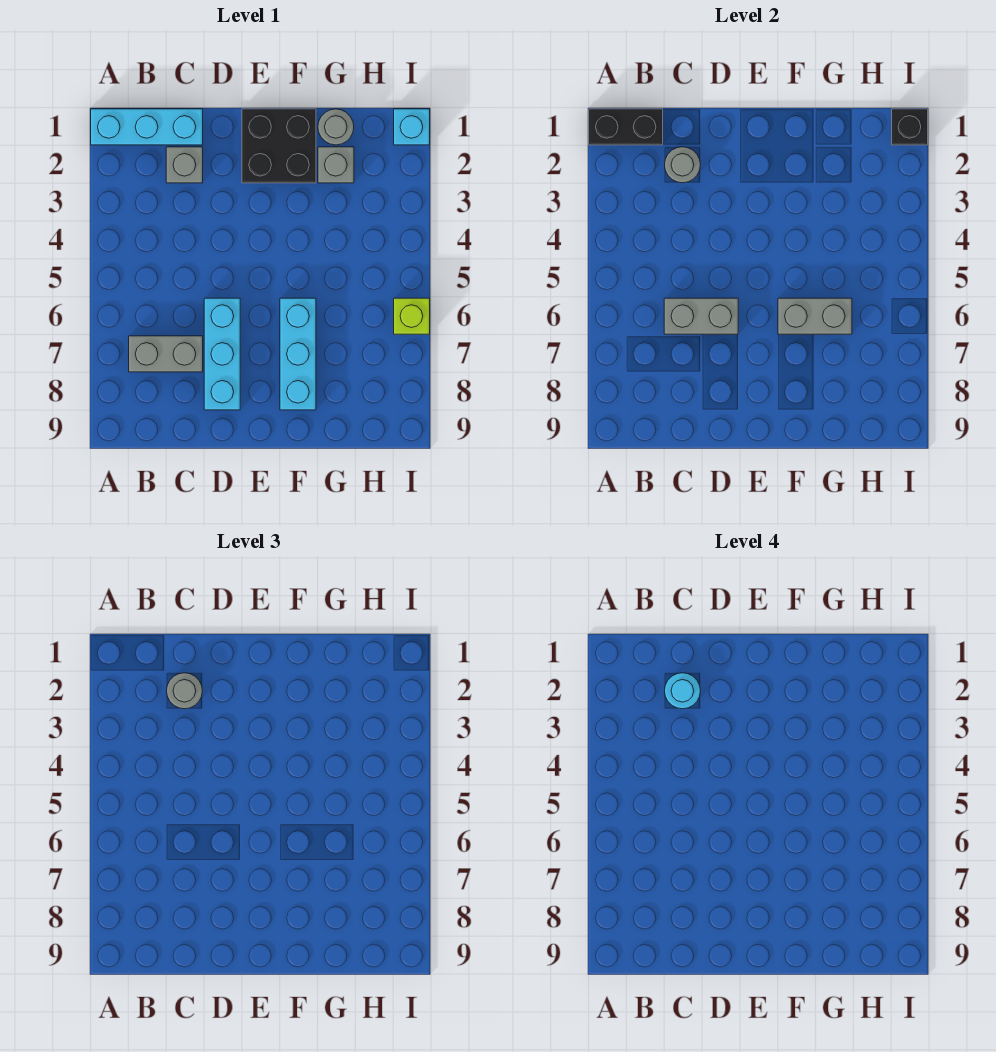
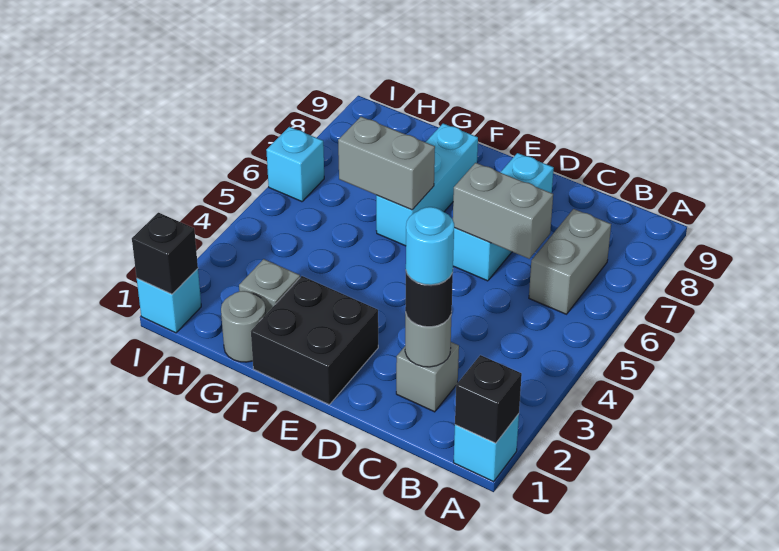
cyan brick A1:C1 level 1 -> cyan brick A1 level 1
black brick A1:B1 level 2 -> black brick A1 level 2
grey brick B7:C7 level 1 -> grey brick B6:B7 level 1
grey round brick C2 level 3 -> black round brick C2 level 3
lime brick I6 level 1 -> cyan brick I6 level 1

